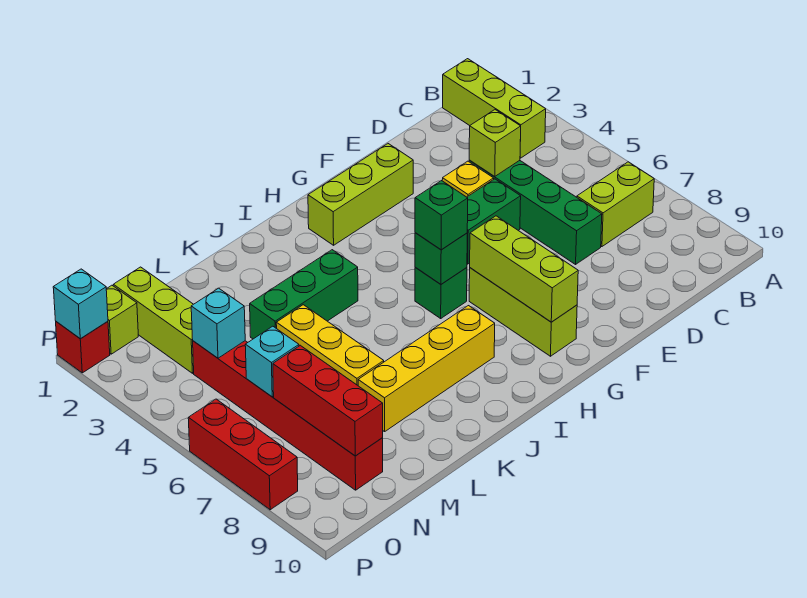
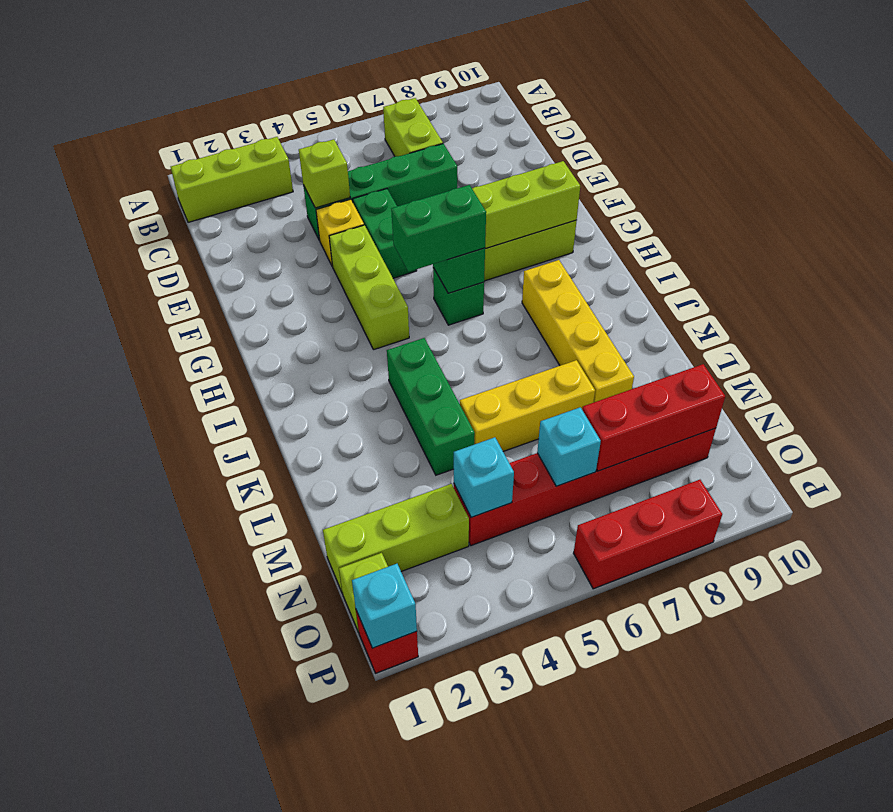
lime brick F2:H2 level 1 -> lime brick F4:H4 level 1
green brick H6 level 3 -> green brick H5:H6 level 3

